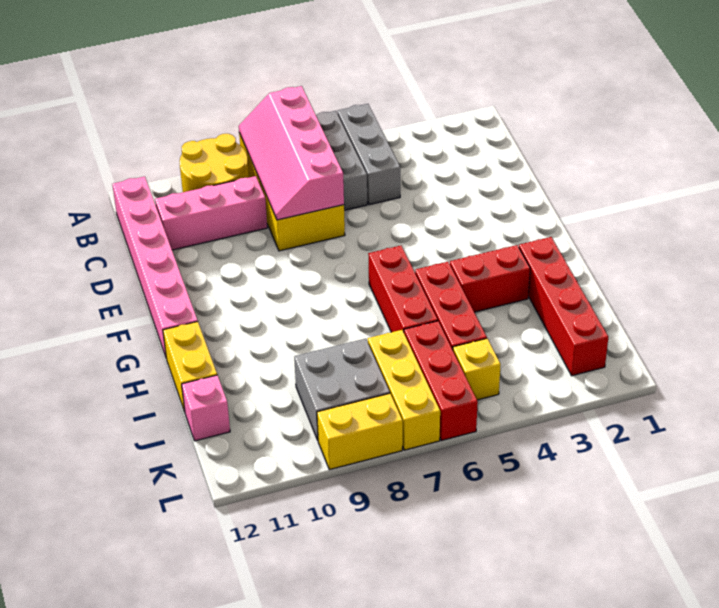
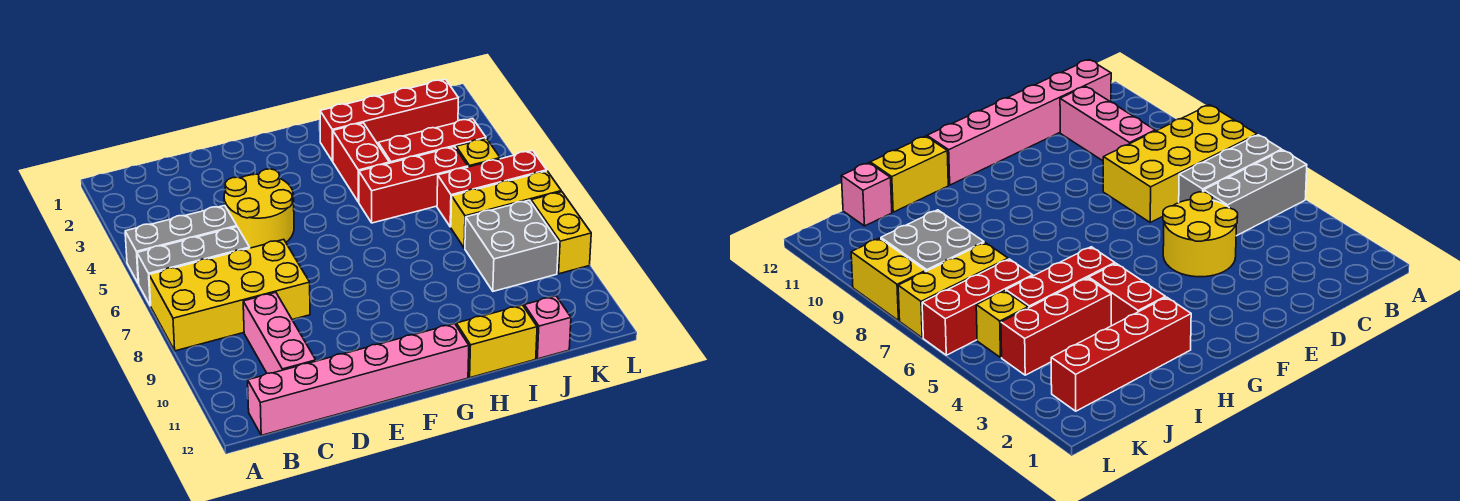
pink slope A7:D8 level 2 top 7 -> none
yellow round brick A9:B10 level 1 -> yellow round brick D4:E5 level 1
red brick G6:I6 level 1 -> red brick I4:K4 level 1

